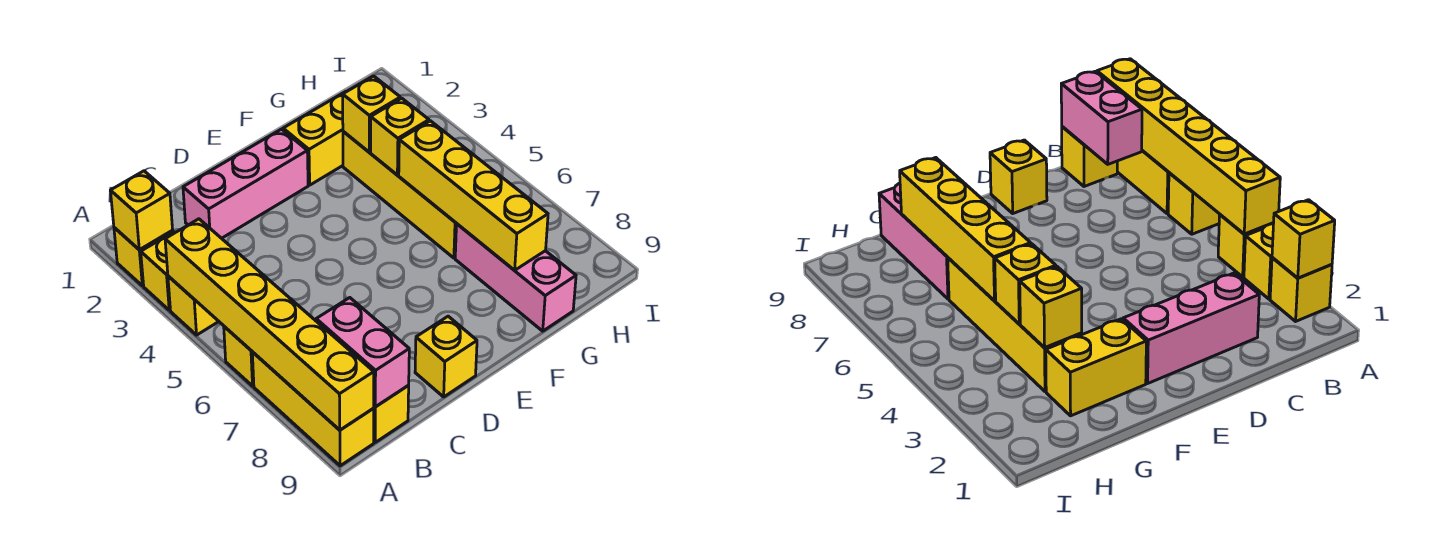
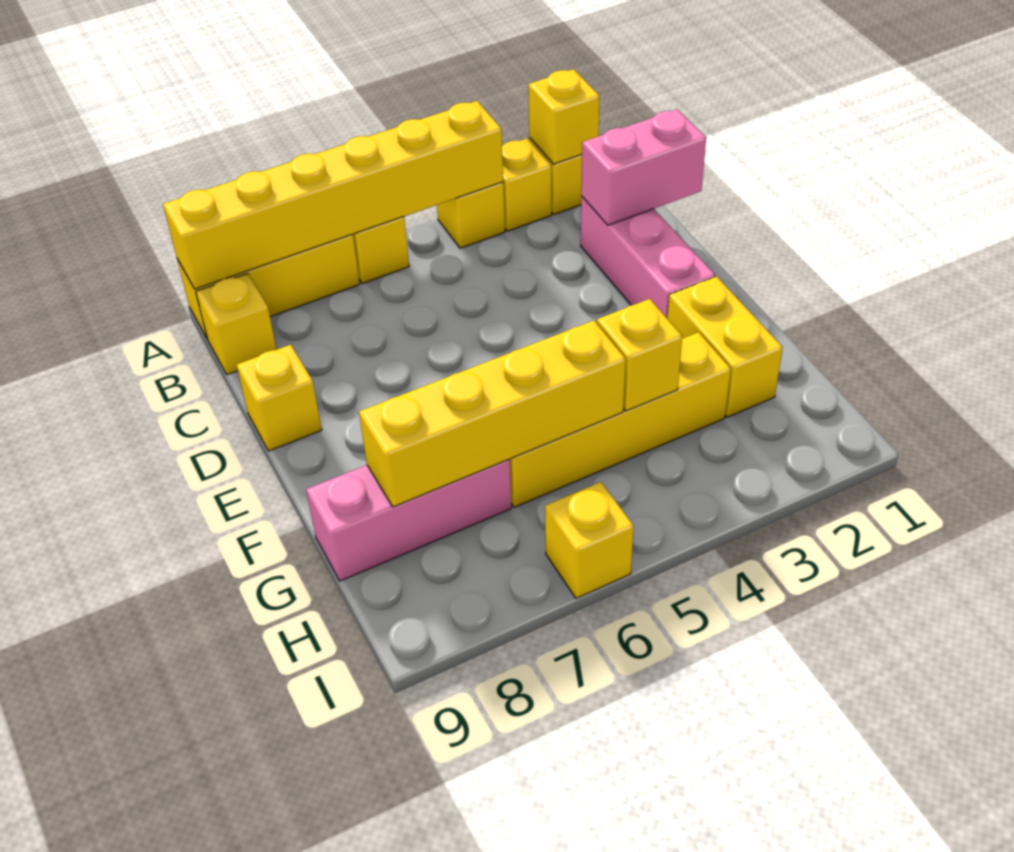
pink brick B8:B9 level 2 -> pink brick C1:C2 level 2
yellow brick G3 level 2 -> yellow brick I6 level 1

